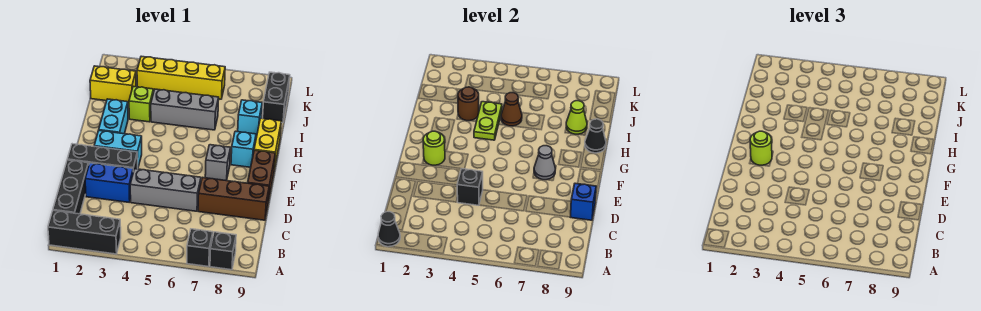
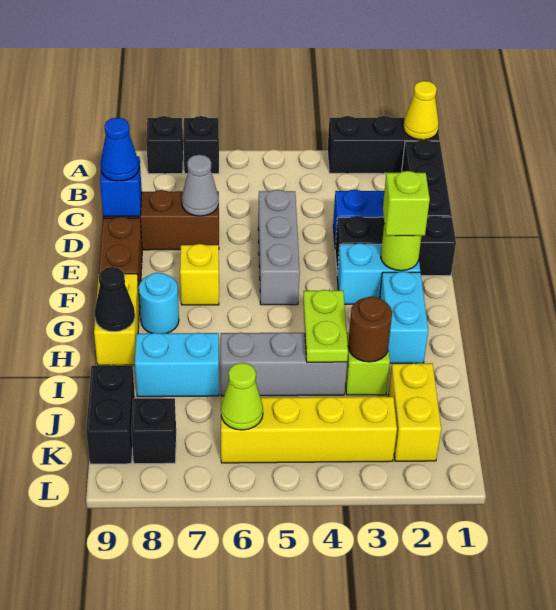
black cone A1 level 2 -> yellow cone A1 level 2
grey brick D4:D6 level 1 -> grey brick D5:F5 level 1
black brick D4 level 2 -> black brick K8 level 1
none -> blue cone D9 level 3
lime round brick F2 level 3 -> lime brick F2 level 3
grey brick F7 level 1 -> yellow brick F7 level 1
grey cone F7 level 2 -> grey cone D7 level 2
cyan brick G8 level 1 -> cyan round brick G8 level 1
brown cone I5 level 2 -> none
cyan brick I8 level 1 -> cyan brick I7:I8 level 1
lime cone I8 level 2 -> lime cone K6 level 2
yellow brick J1:J2 level 1 -> yellow brick J2:K2 level 1

